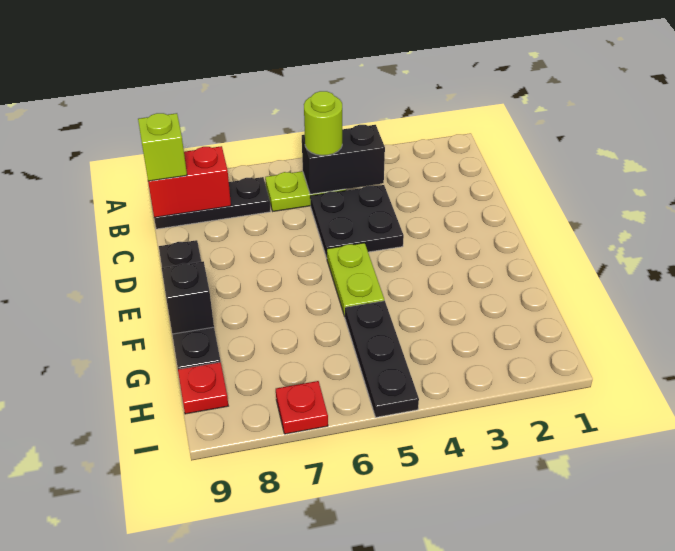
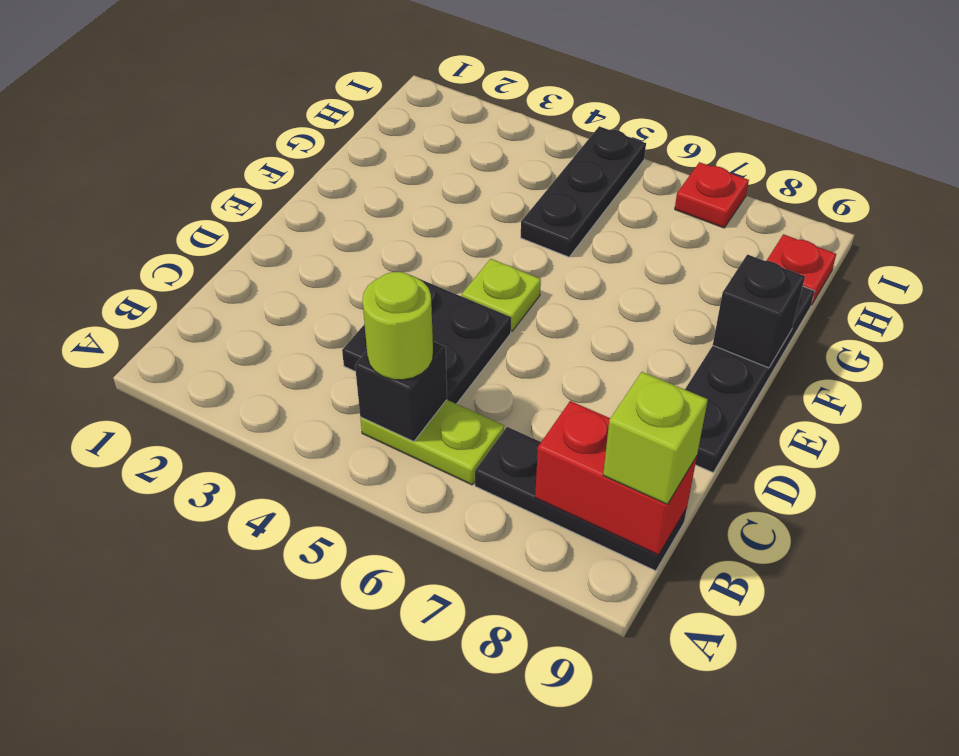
black brick B4:B5 level 2 -> black brick B5 level 2
lime plate E5:F5 level 1 -> lime plate E5 level 1

